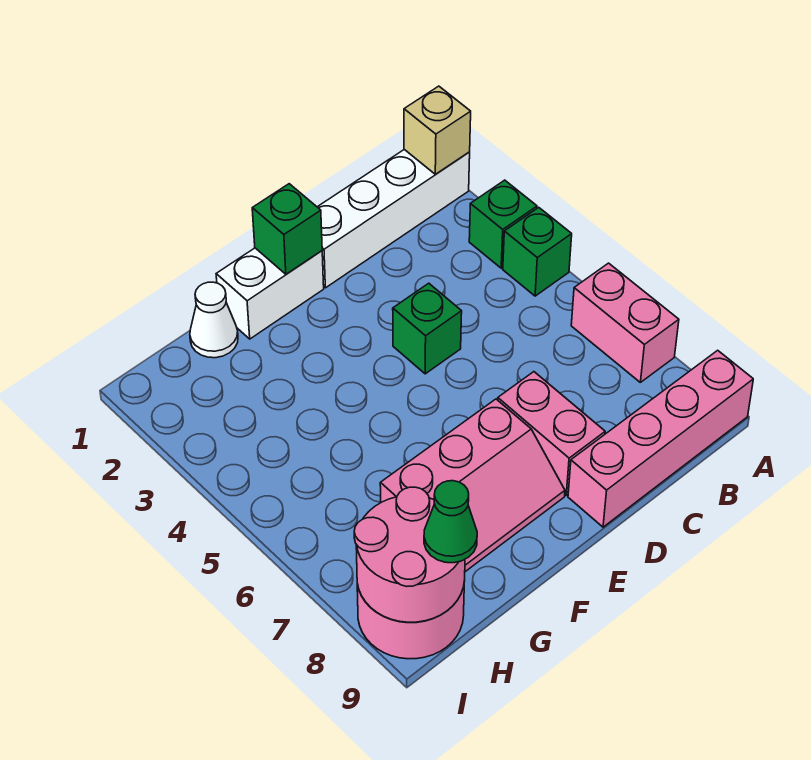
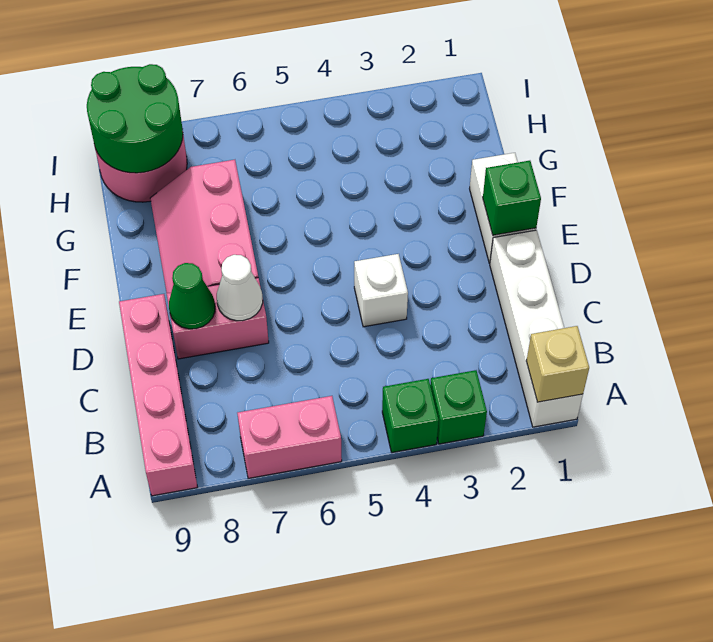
green brick D4 level 1 -> white brick D4 level 1
white cone G1 level 1 -> white cone D7 level 2
pink round brick H8:I9 level 2 -> green round brick H8:I9 level 2
green cone H9 level 3 -> green cone D8 level 2

